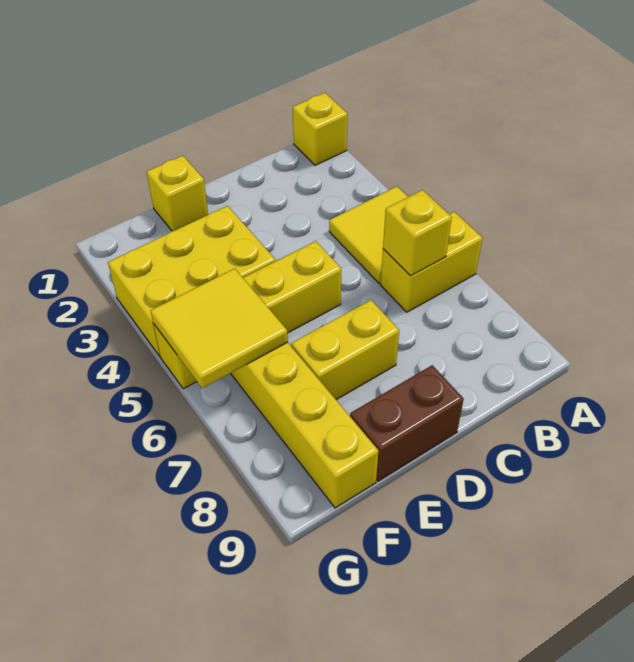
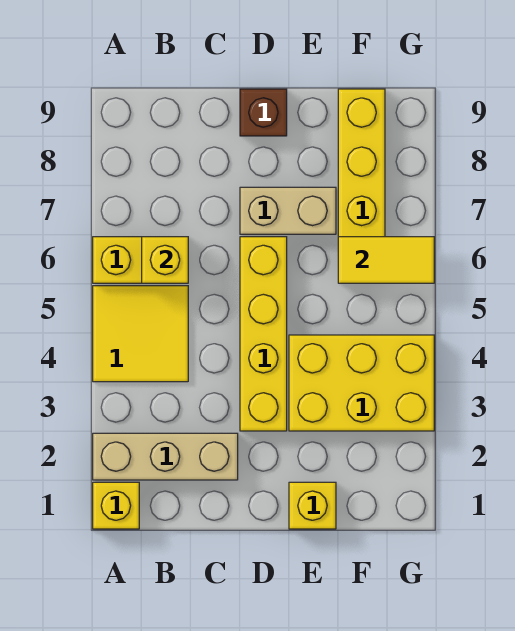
none -> tan brick A2:C2 level 1
yellow brick D5:G5 level 1 -> yellow brick D3:D6 level 1
yellow brick D7:E7 level 1 -> tan brick D7:E7 level 1
brown brick D9:E9 level 1 -> brown brick D9 level 1
yellow tile F5:G6 level 2 -> yellow tile F6:G6 level 2

